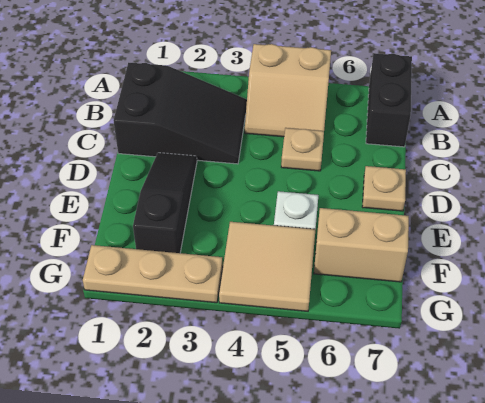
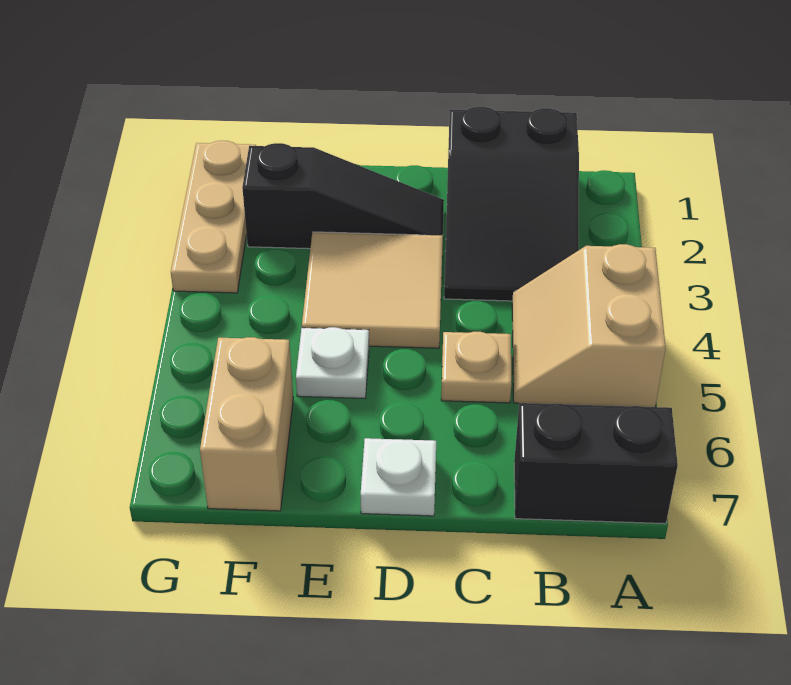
tan plate D7 level 1 -> white plate D7 level 1
tan tile F4:G5 level 1 -> tan tile D3:E4 level 1

